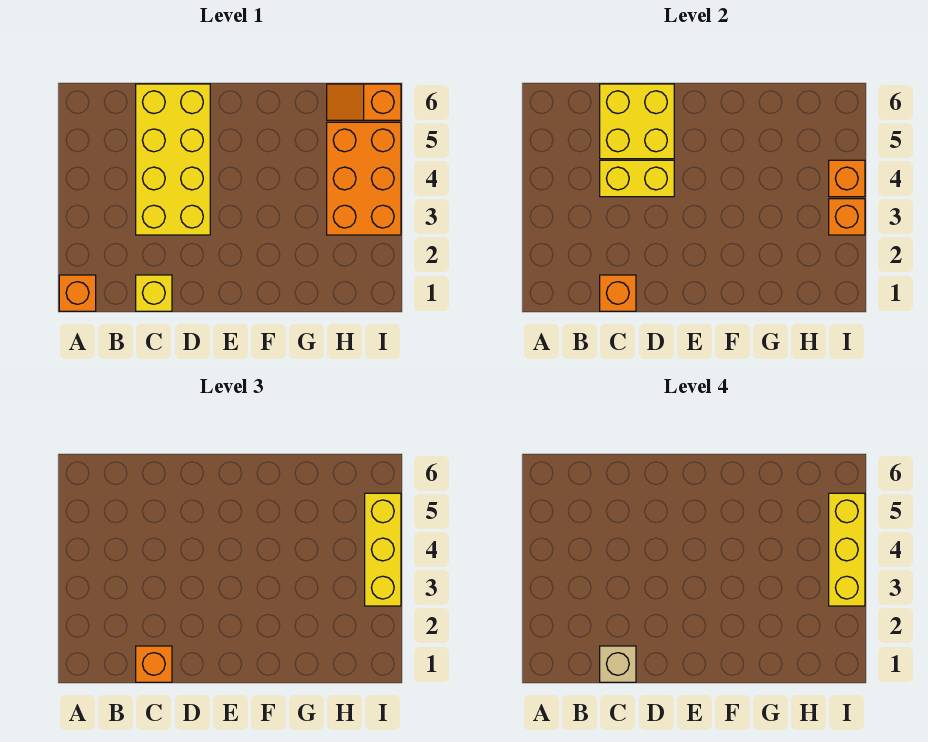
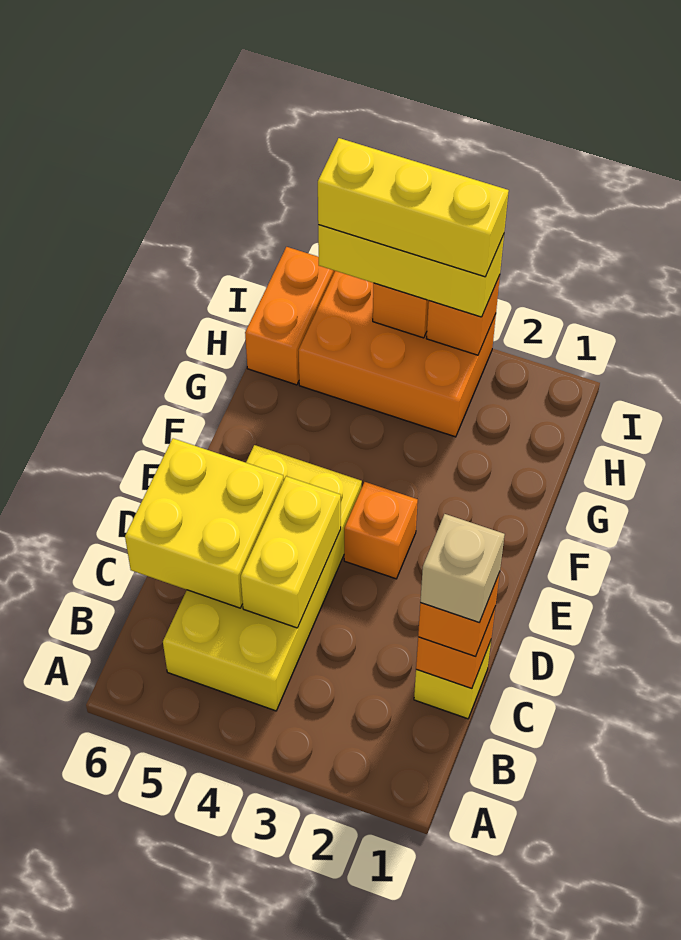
orange brick A1 level 1 -> orange brick E3 level 1
yellow brick C3:D6 level 1 -> yellow brick B4:E5 level 1
orange slope H6:I6 level 1 top I -> orange brick H6:I6 level 1

